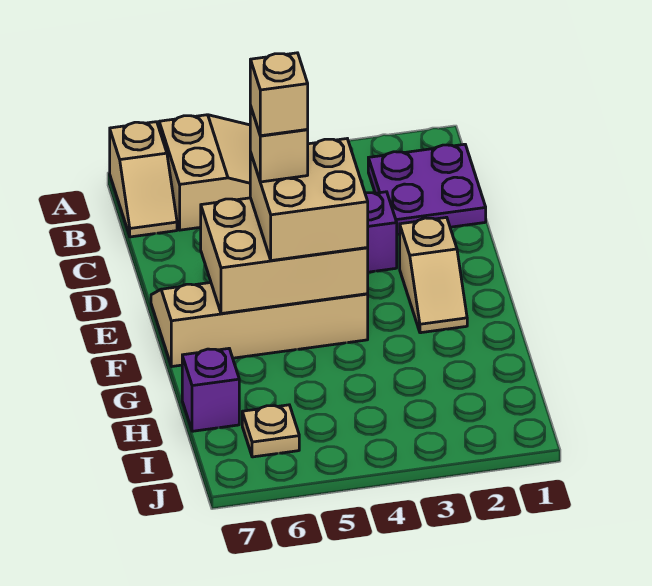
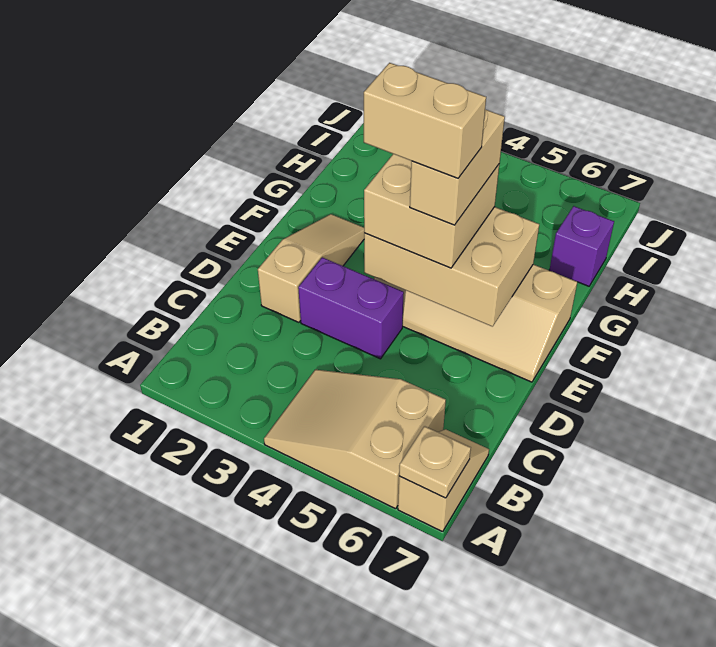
purple plate B1:C2 level 1 -> none
tan slope E2:F2 level 1 top E -> tan slope D2:F2 level 1 top D
tan brick E5 level 4 -> tan brick E5:F5 level 4
tan brick E5 level 5 -> tan brick E4:E5 level 5
tan plate I6 level 1 -> tan plate A7 level 2

